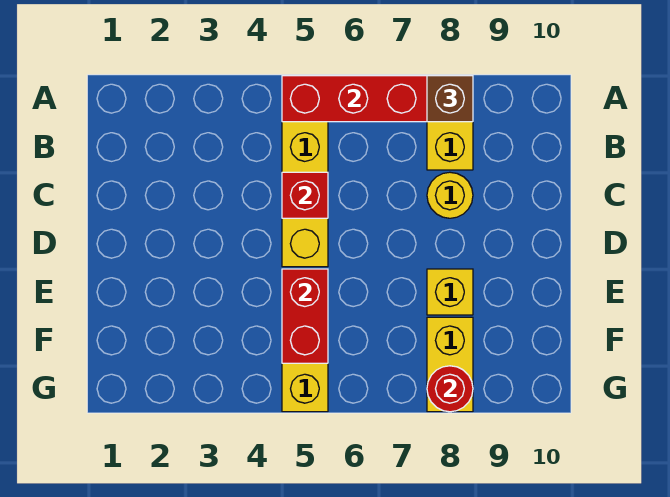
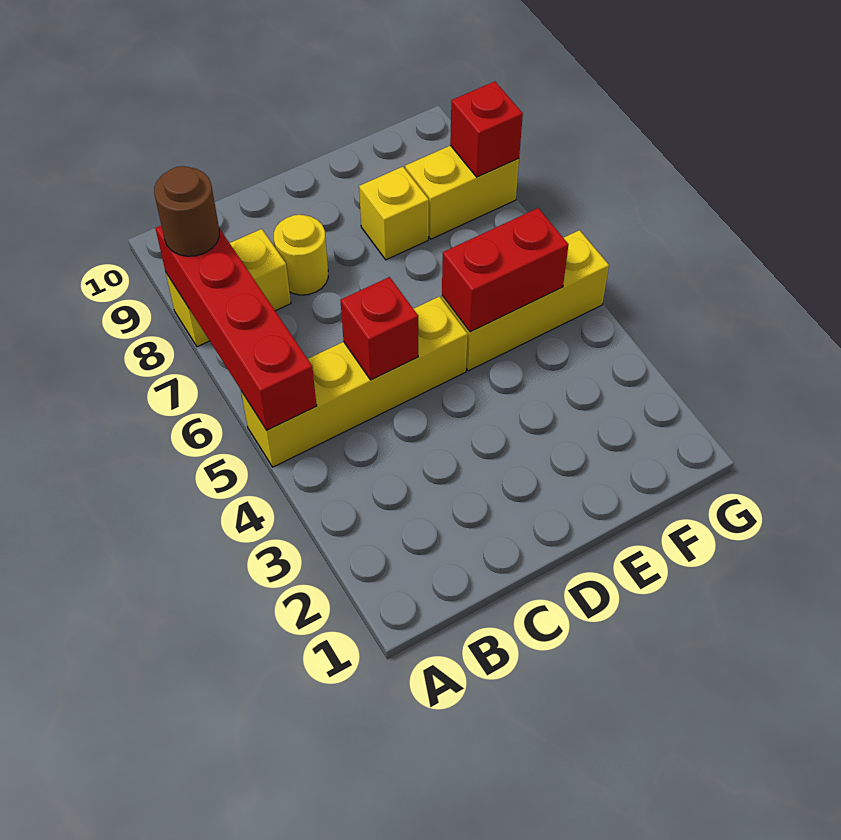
brown brick A8 level 3 -> brown round brick A8 level 3
red round brick G8 level 2 -> red brick G8 level 2

